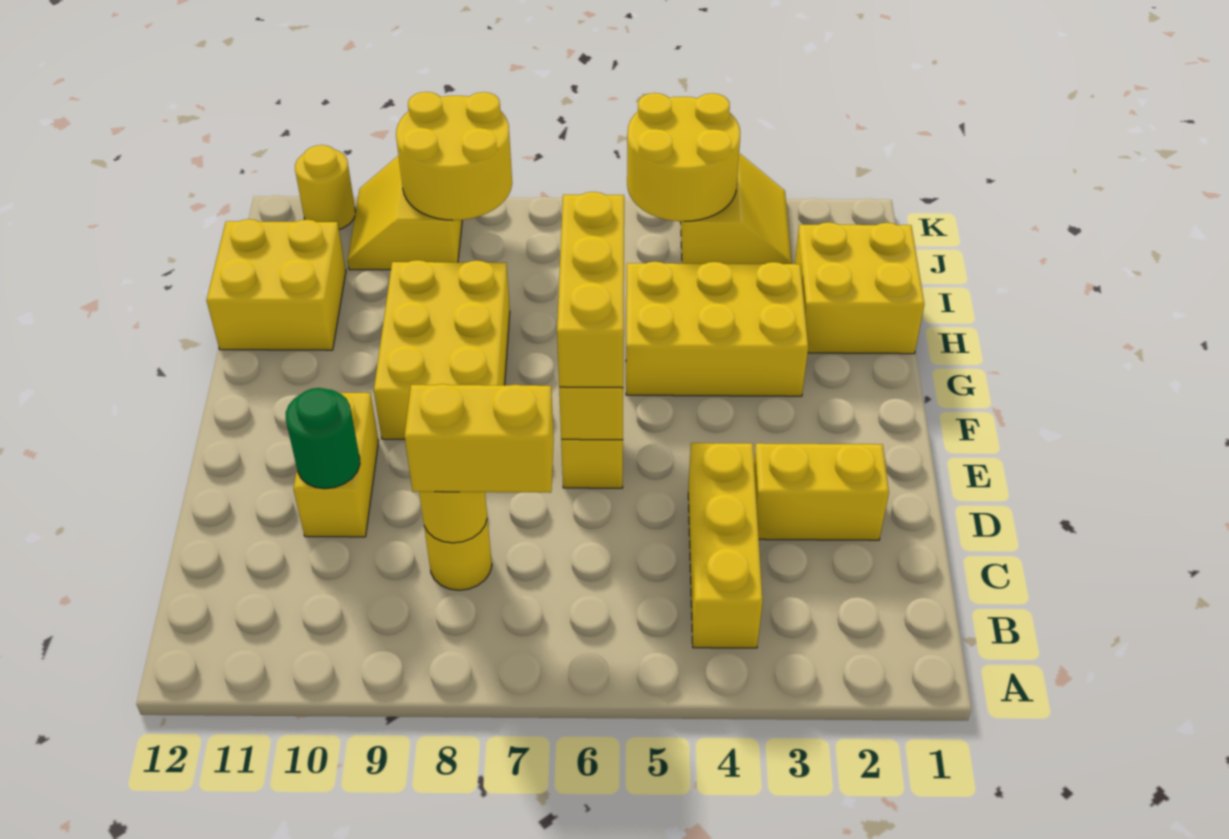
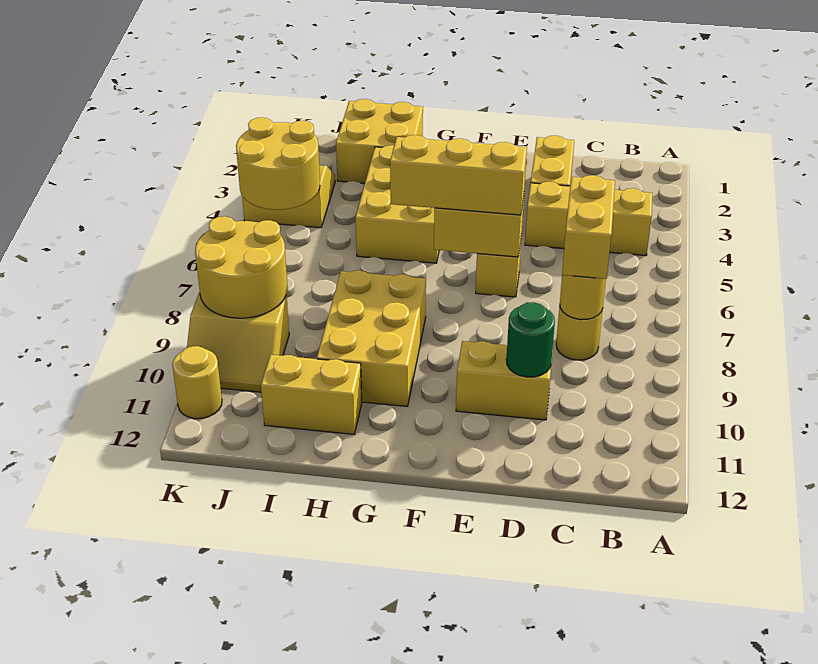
yellow brick F8:H9 level 1 -> yellow brick G8:H10 level 1
yellow brick H11:I12 level 1 -> yellow brick H11:I11 level 1

